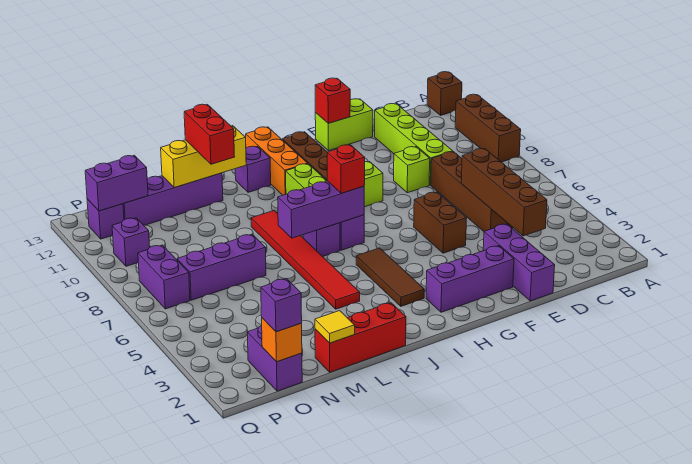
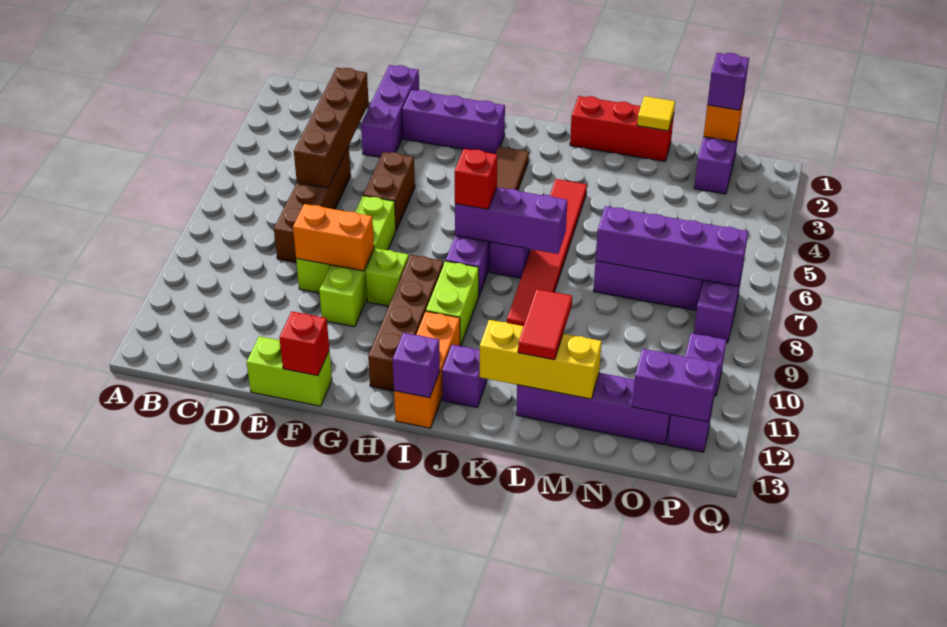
brown brick A9:A11 level 1 -> none
brown brick A13 level 1 -> none
lime brick D9:D12 level 1 -> lime brick F7:F10 level 1
none -> orange brick E9:F9 level 2
none -> purple brick I13 level 2
red brick L11:L12 level 3 -> red tile L11:L12 level 3
none -> purple brick M7:P7 level 2

